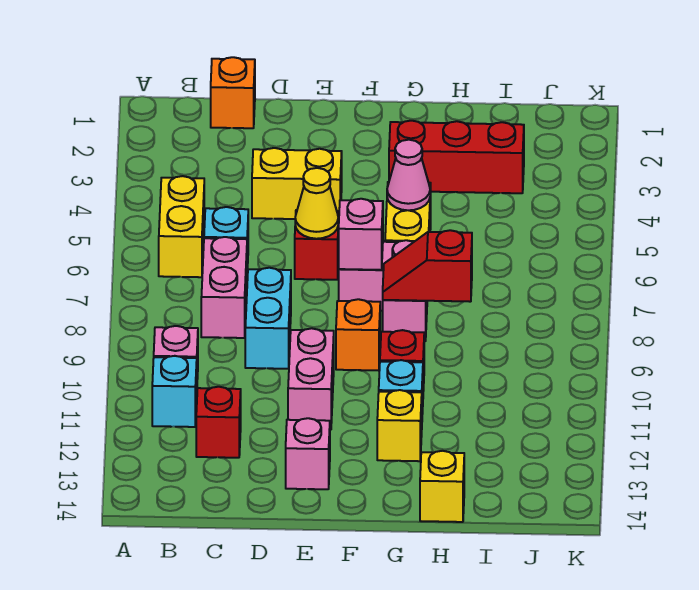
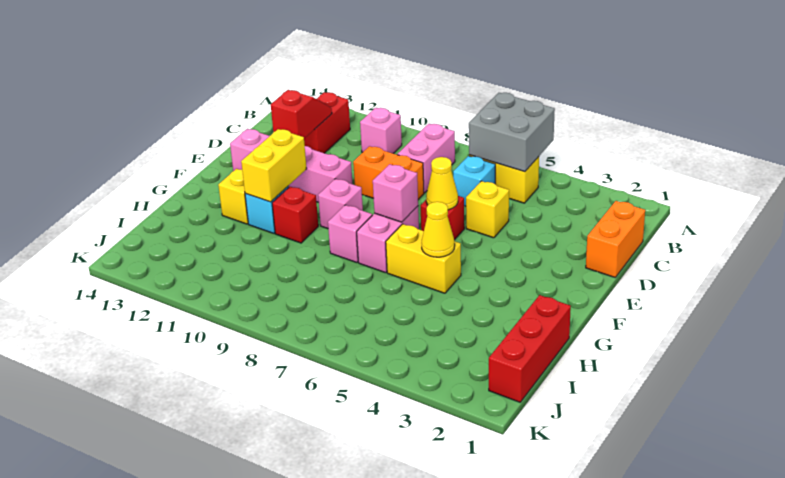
none -> grey brick A5:B6 level 2
cyan brick B11 level 1 -> none
orange brick C1 level 1 -> orange brick C1:D1 level 1
pink brick C7:C8 level 1 -> pink brick B8:C8 level 1
red brick C12 level 1 -> red brick B12:C12 level 1
yellow brick D4:E4 level 1 -> yellow brick F11:G11 level 2
cyan brick D8:D9 level 1 -> orange brick D8:D9 level 1
orange brick F9 level 1 -> pink brick F9 level 1
red brick G3:I3 level 1 -> red brick H1:J1 level 1
pink cone G5 level 2 -> yellow cone G5 level 2
red slope G8:H8 level 2 top H -> red slope C12:D12 level 2 top D
yellow brick H14 level 1 -> yellow brick D5 level 1

